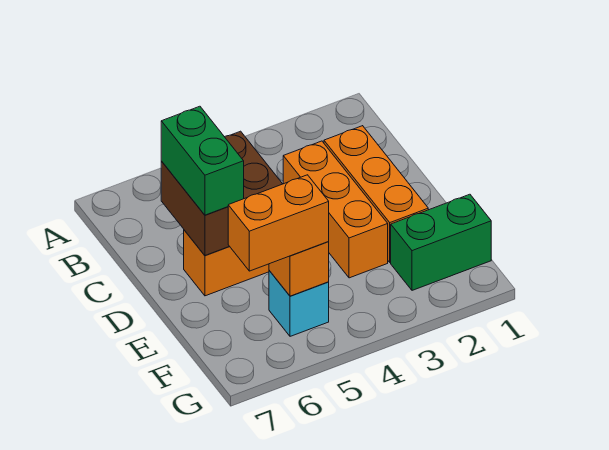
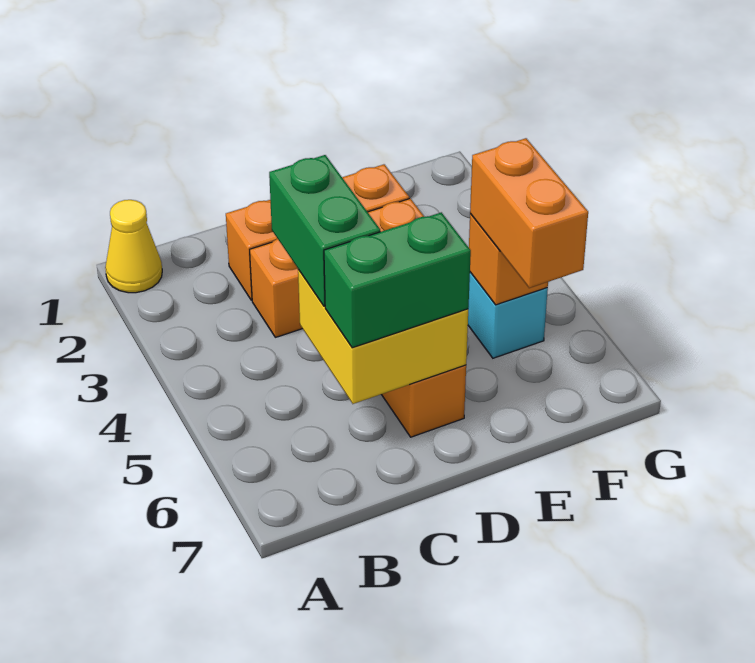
none -> yellow cone A1 level 1
brown brick C5:D6 level 2 -> yellow brick C5:D6 level 2
green brick F1:F2 level 1 -> green brick C4:C5 level 3

